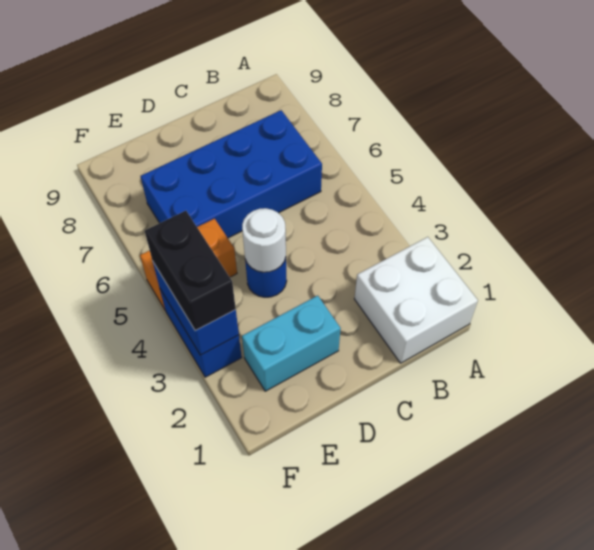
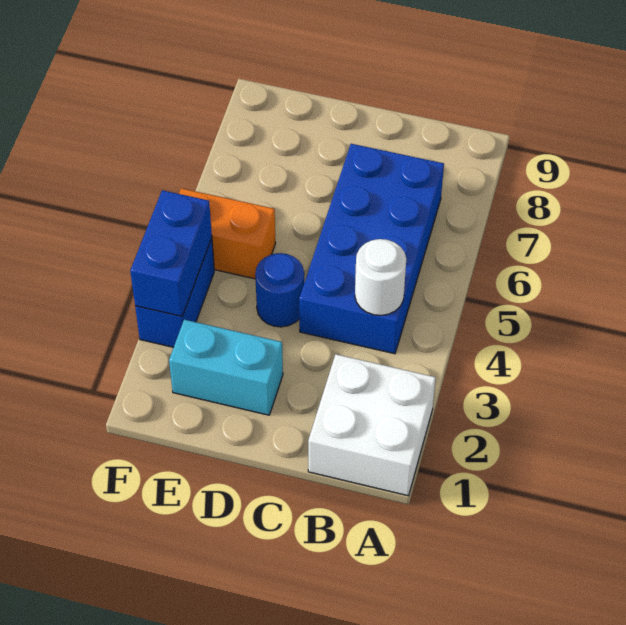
blue brick B6:E7 level 1 -> blue brick B4:C7 level 1
white round brick D4 level 2 -> white round brick B4 level 2
black brick F3:F4 level 3 -> none

